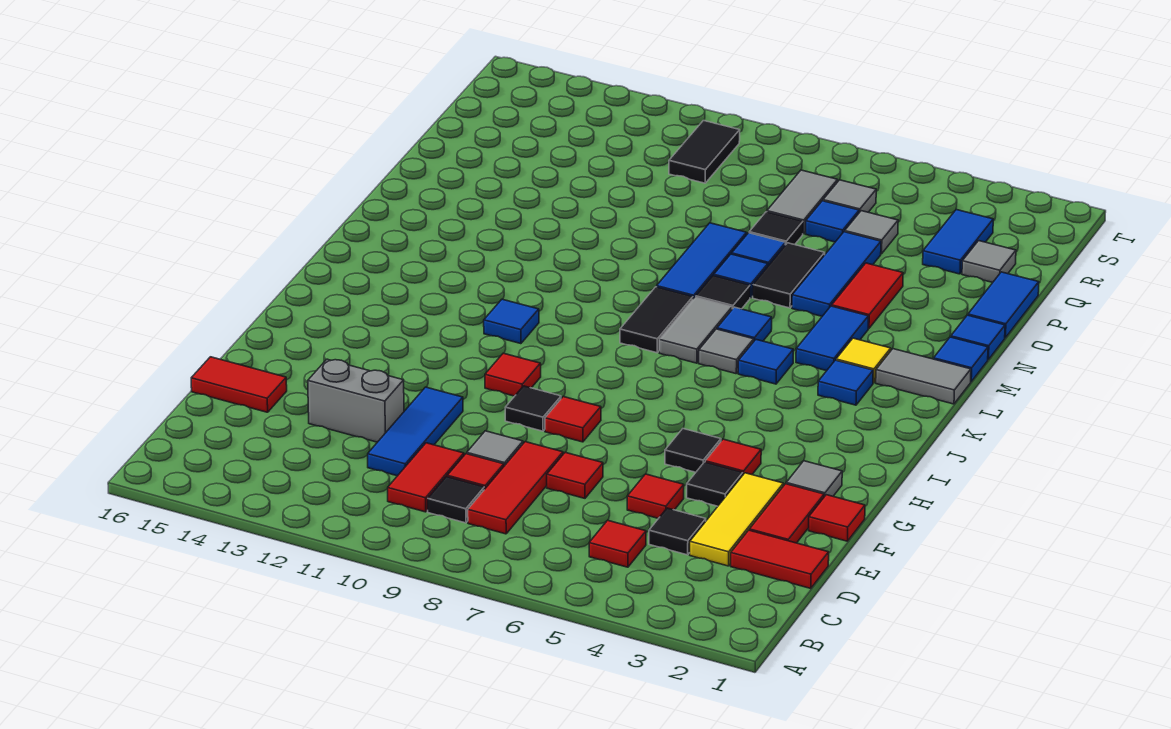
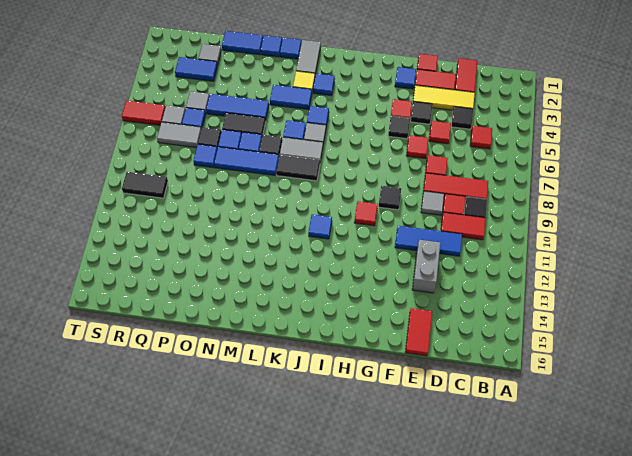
grey tile G2 level 1 -> blue tile G2 level 1
red tile G8 level 1 -> red tile F6 level 1
red tile N4:O4 level 1 -> red tile S6:T6 level 1
none -> blue tile P8 level 1

